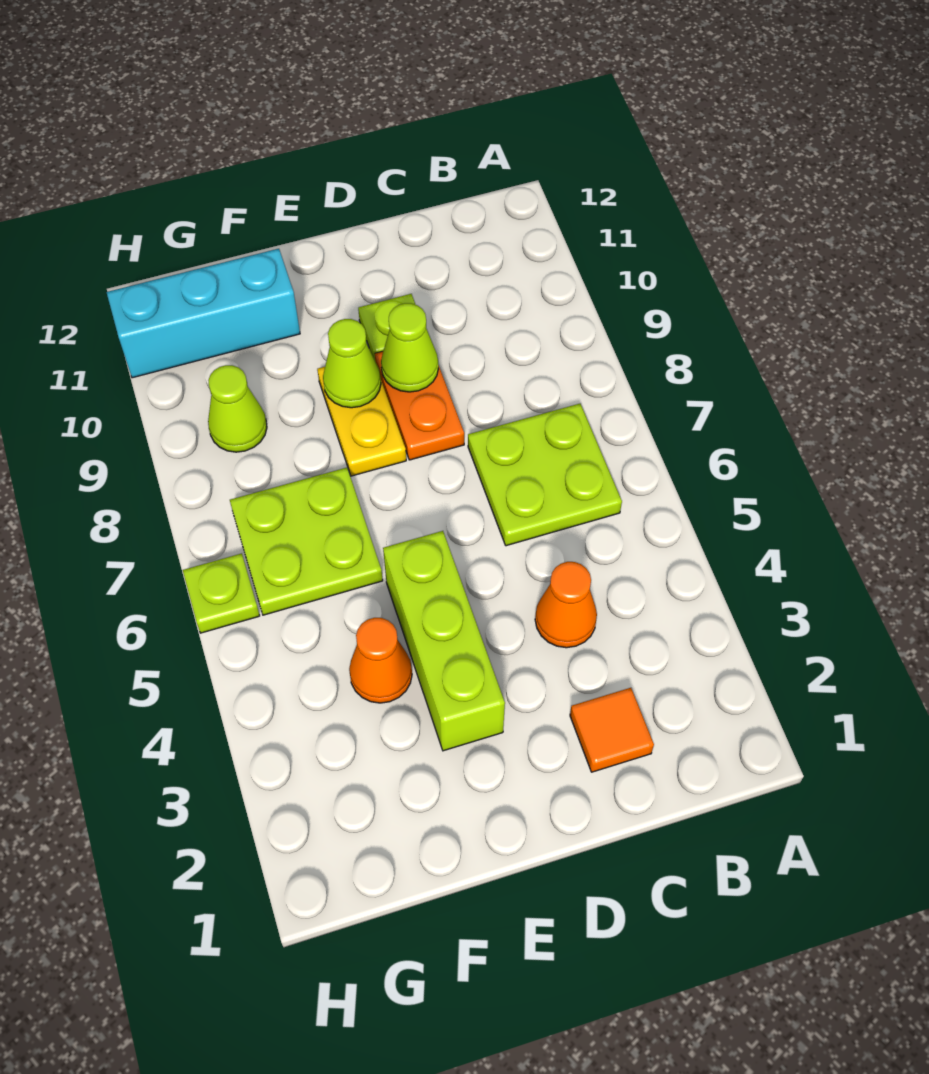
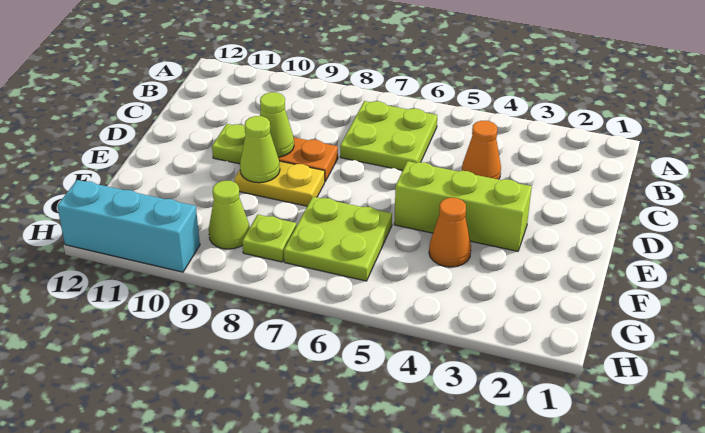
orange tile C2 level 1 -> none
cyan brick F11:H11 level 1 -> cyan brick H10:H12 level 1
lime plate H6 level 1 -> lime plate G8 level 1

